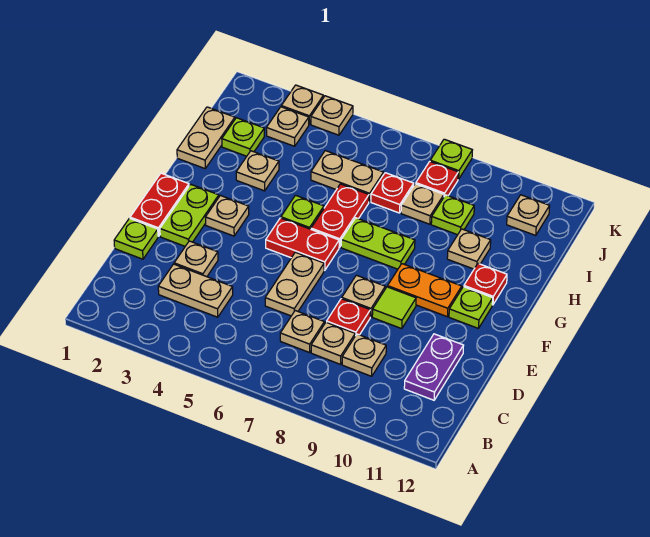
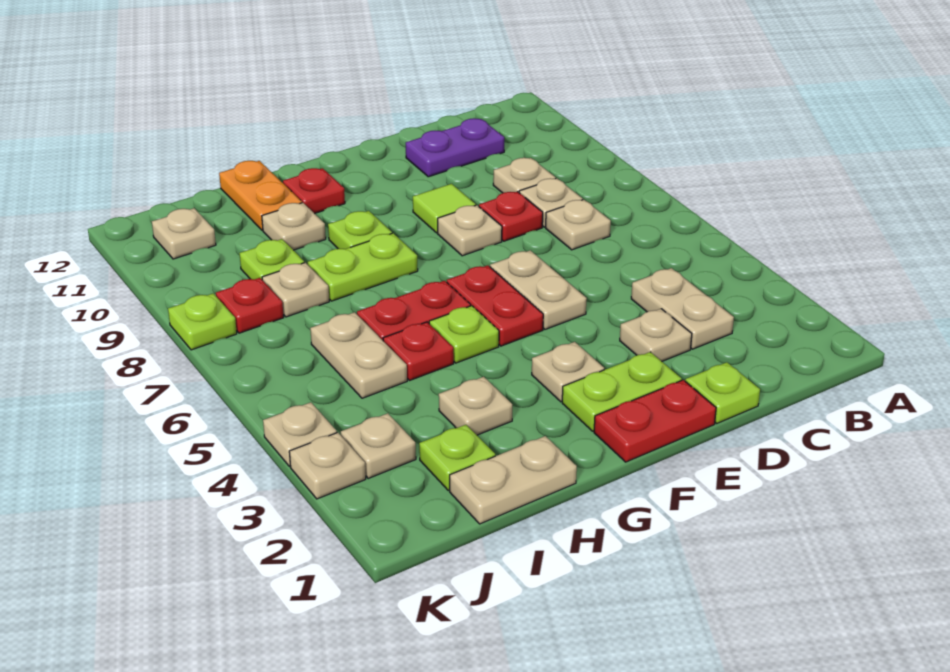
tan plate D6:E6 level 1 -> tan plate E5:E6 level 1
orange plate F9:F10 level 1 -> orange plate H11:H12 level 1
lime plate F11 level 1 -> lime plate G9 level 1
lime plate G7:G8 level 1 -> lime plate G8:H8 level 1
red plate I7 level 1 -> red plate H5 level 1

